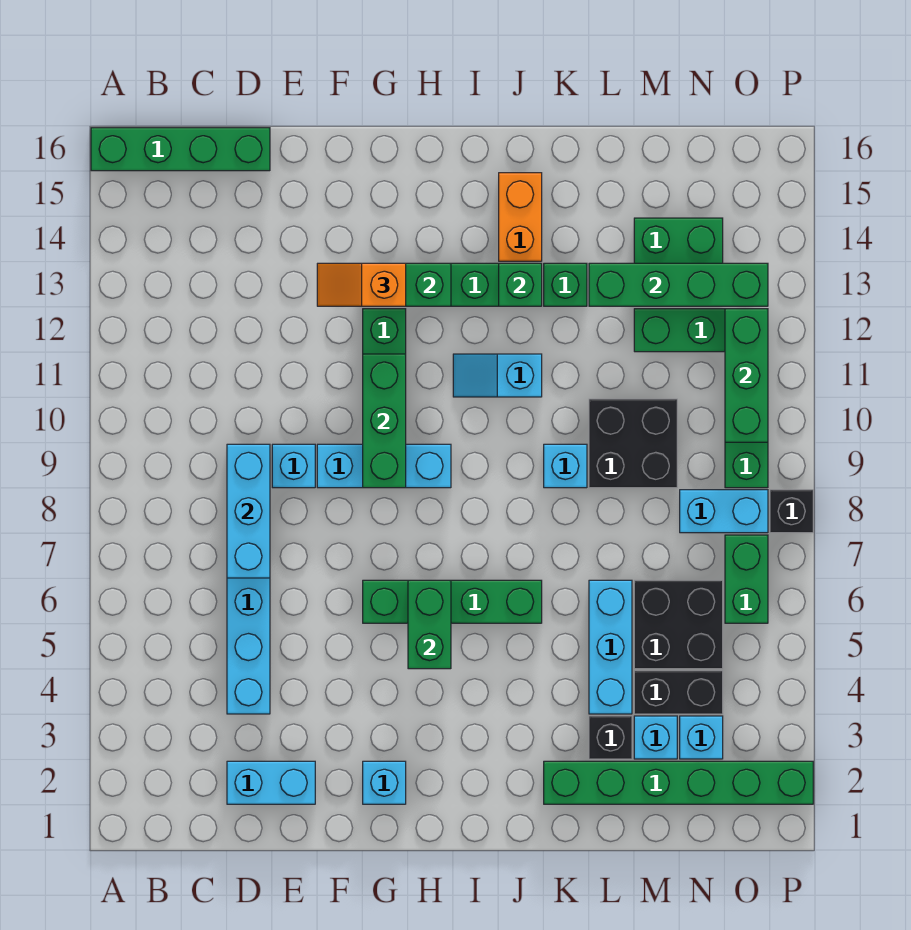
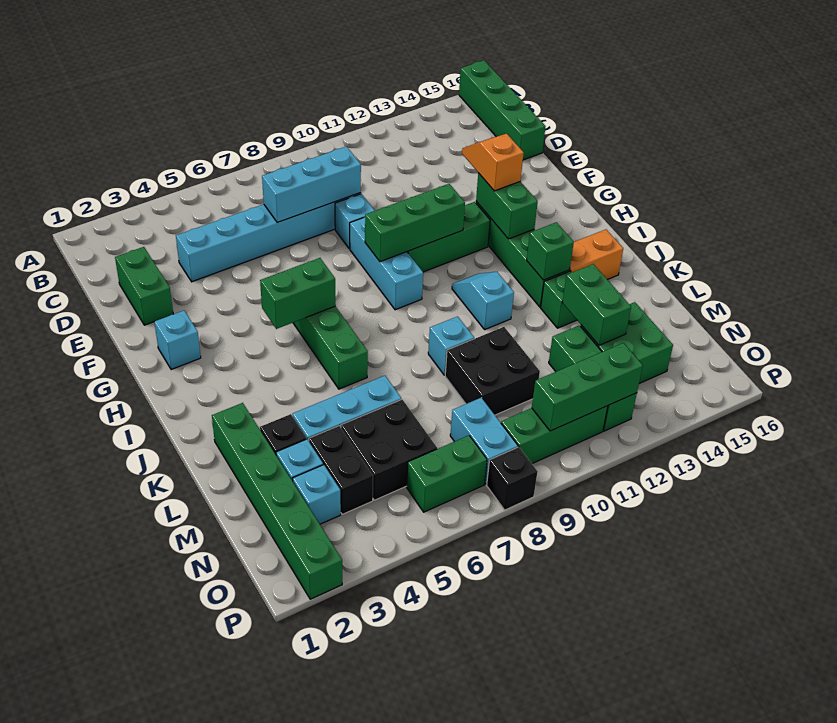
cyan brick D2:E2 level 1 -> green brick D2:E2 level 1
green brick L13:O13 level 2 -> green brick L13:M13 level 2

